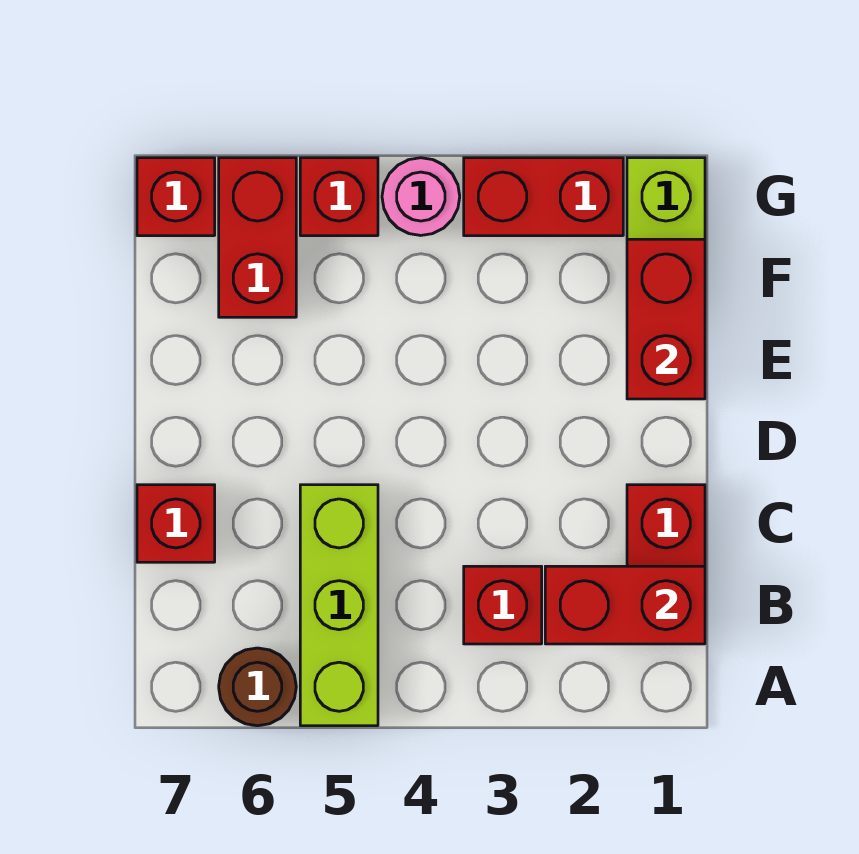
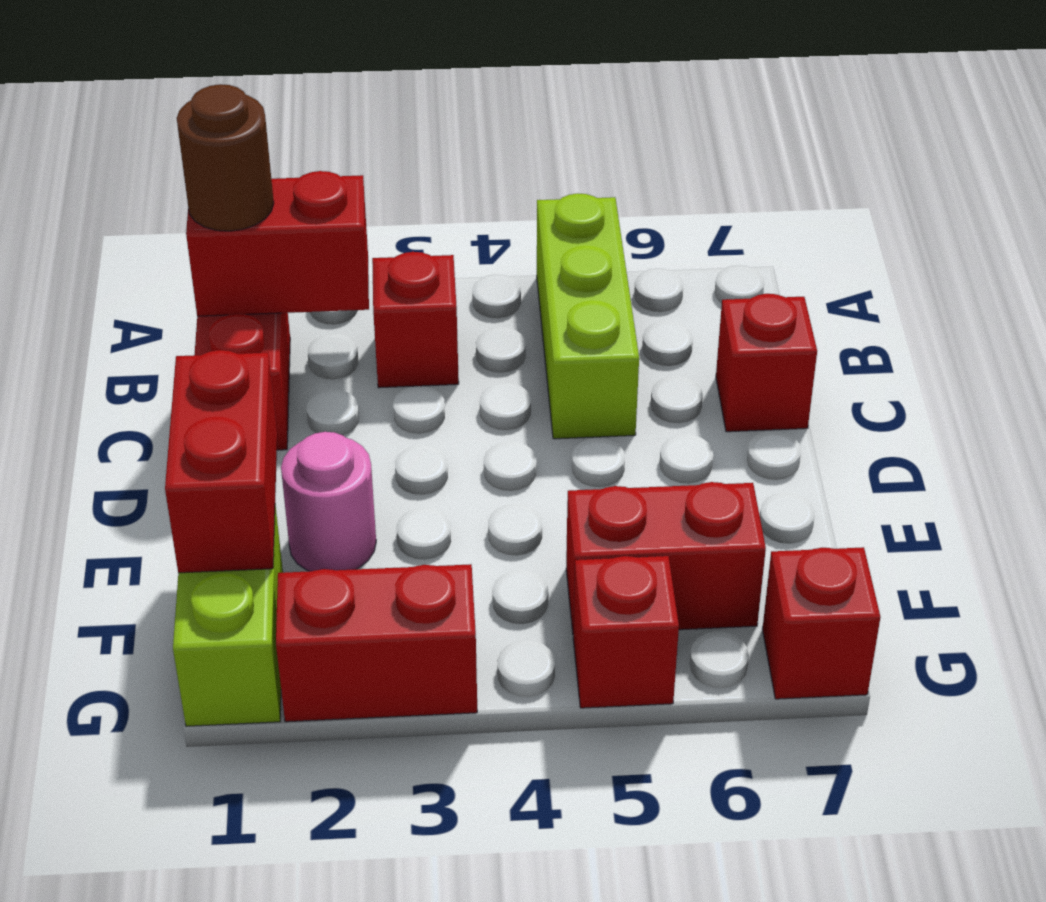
brown round brick A6 level 1 -> brown round brick B1 level 3
red brick F6:G6 level 1 -> red brick F5:F6 level 1
pink round brick G4 level 1 -> pink round brick E2 level 1

